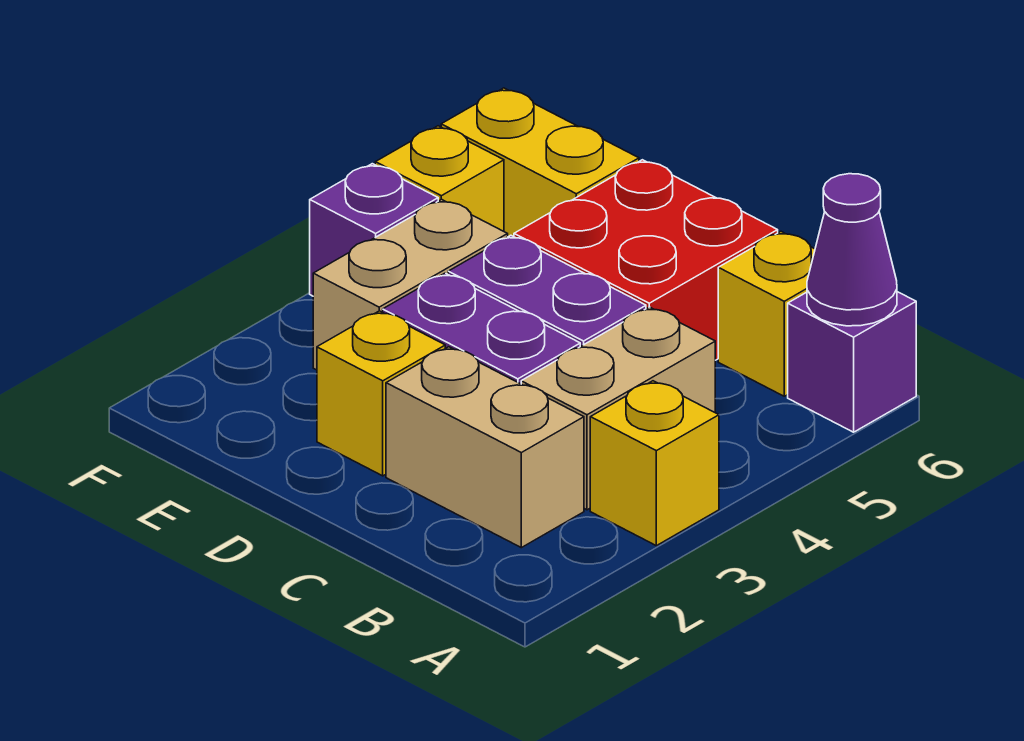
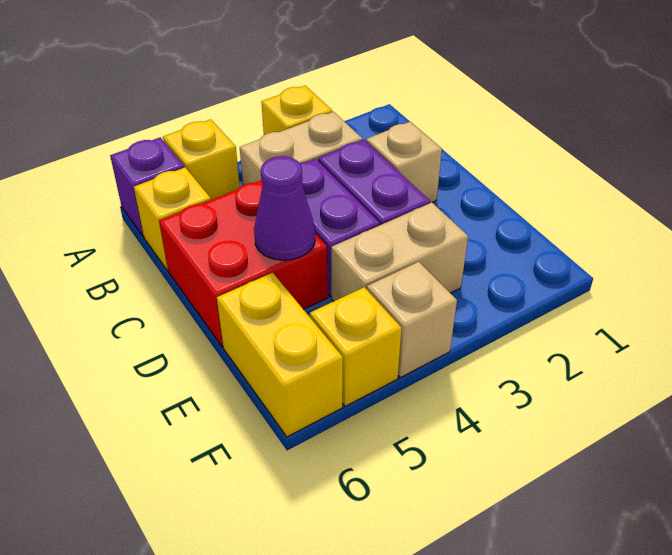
purple cone A6 level 2 -> purple cone D5 level 2
tan brick B2:C2 level 1 -> tan brick C2 level 1
yellow brick D2 level 1 -> yellow brick A5 level 1
purple brick F4 level 1 -> tan brick F4 level 1

